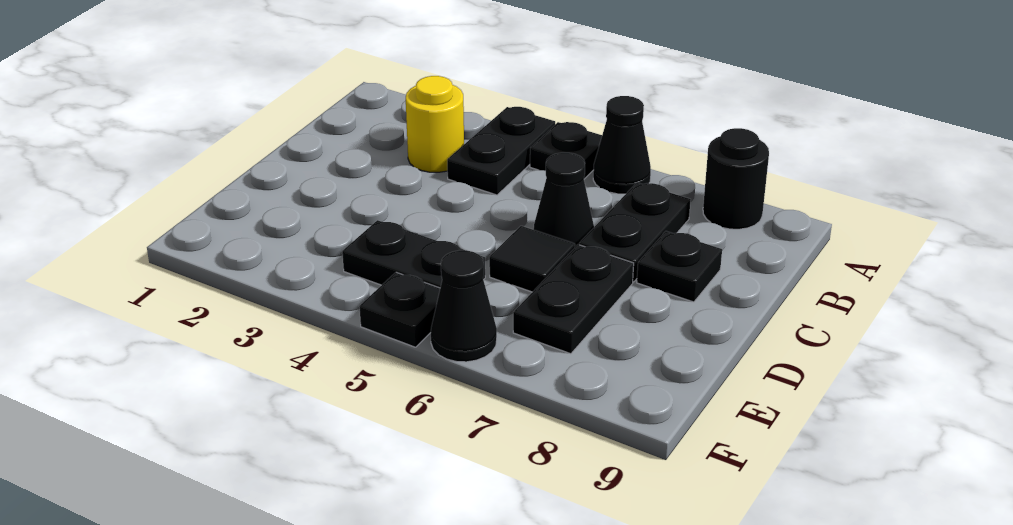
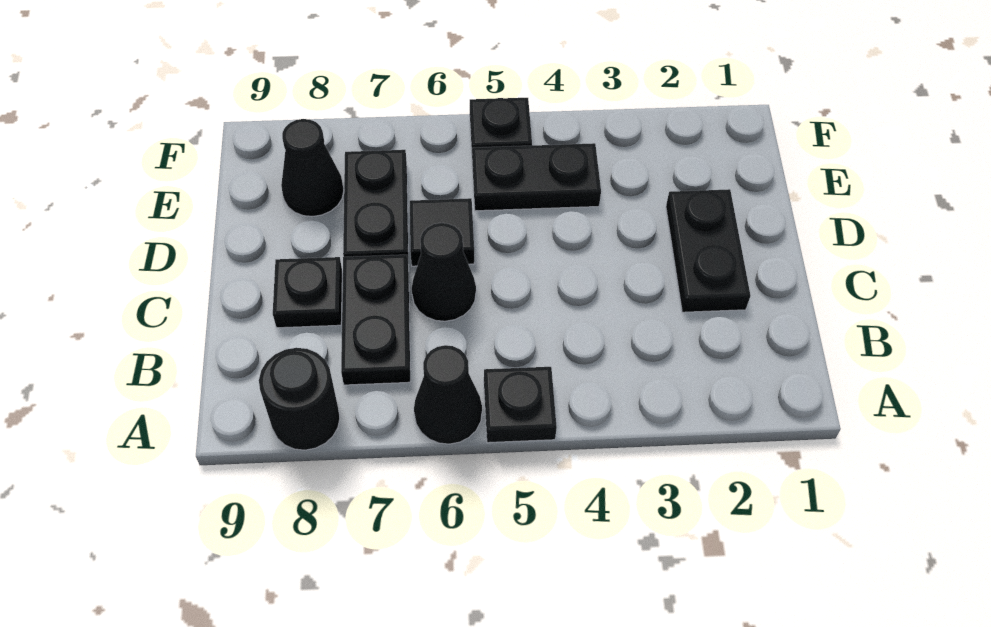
black plate A4:B4 level 1 -> black plate C2:D2 level 1
yellow round brick B3 level 1 -> none
black cone F6 level 1 -> black cone E8 level 1

